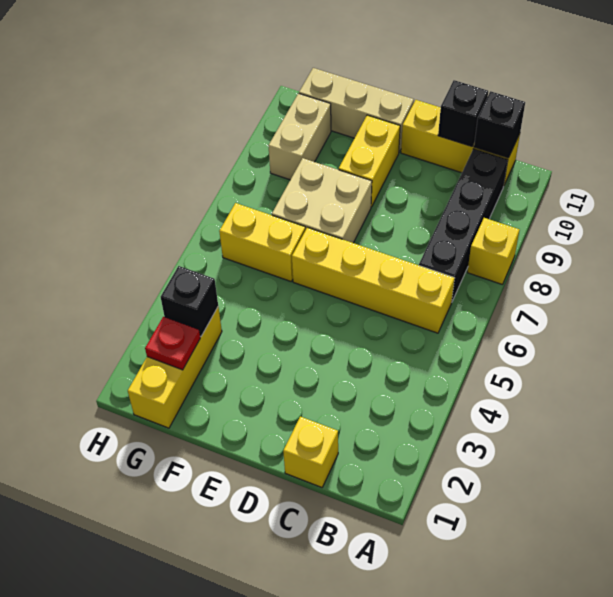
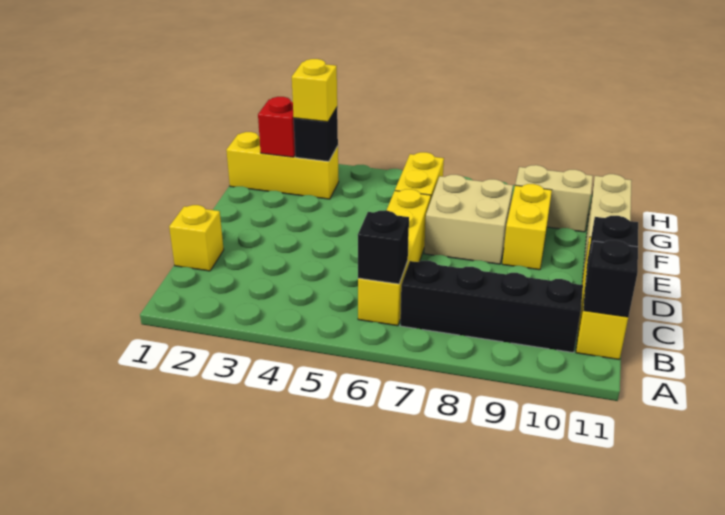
yellow brick A8 level 1 -> yellow brick G3 level 3
none -> black brick B6 level 2
yellow brick E9:E10 level 1 -> yellow brick E9:F9 level 1
red plate G2 level 2 -> red brick G2 level 2

